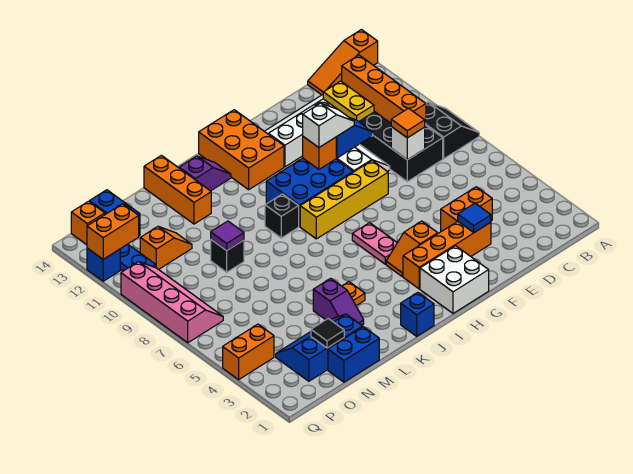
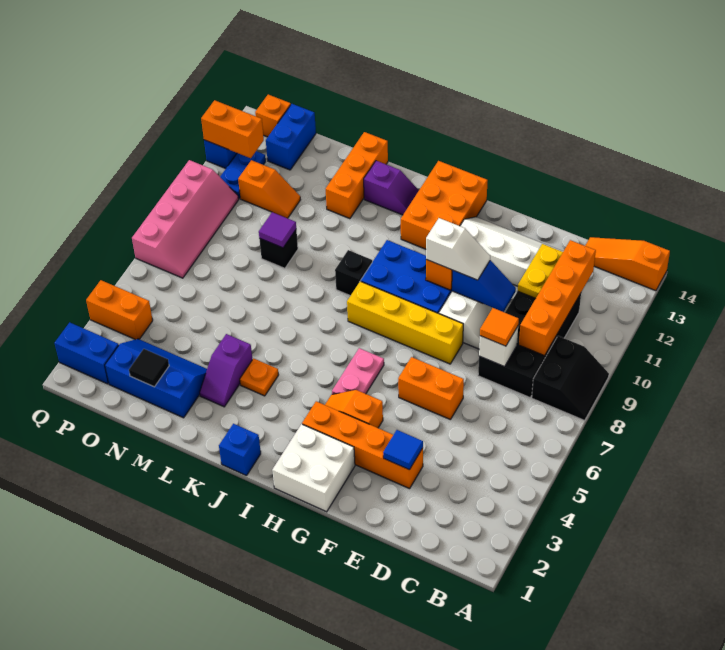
orange brick D4:E4 level 1 -> orange brick E6:F6 level 1
blue brick M1:N1 level 1 -> blue brick P2:Q2 level 1

